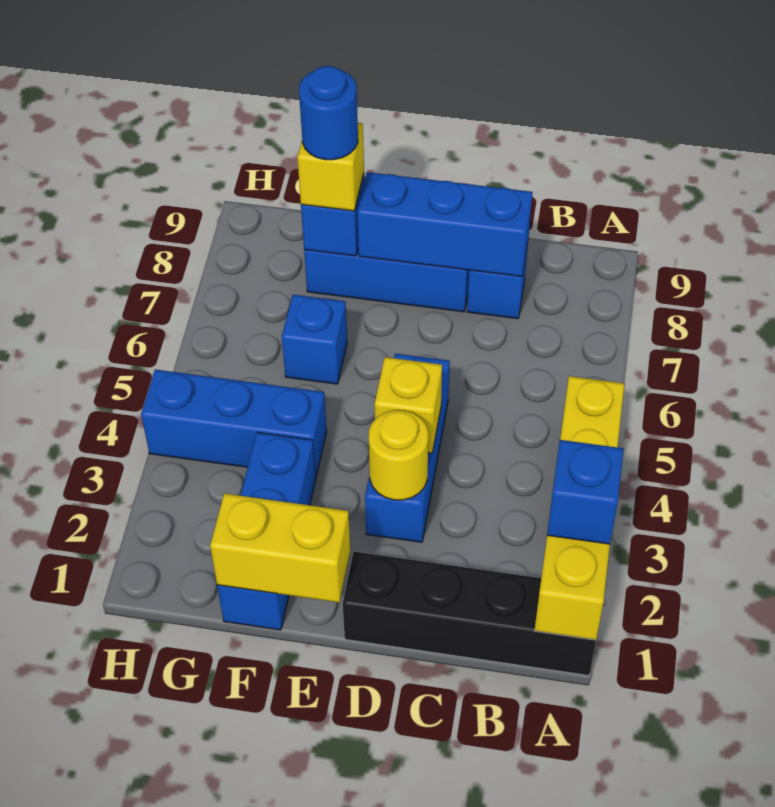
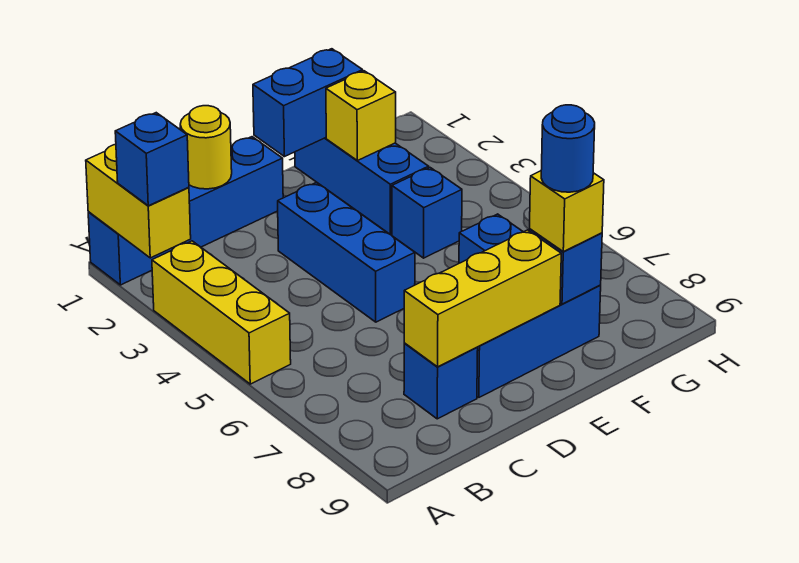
black brick A1:D1 level 1 -> blue brick A1:D1 level 1
blue brick C8:E8 level 2 -> yellow brick C8:E8 level 2
yellow round brick D3 level 2 -> yellow round brick C1 level 2
yellow brick D4 level 2 -> yellow brick F2 level 2
yellow brick E1:F1 level 2 -> blue brick E1:F1 level 2
blue brick F4:H4 level 1 -> blue brick F4 level 1

